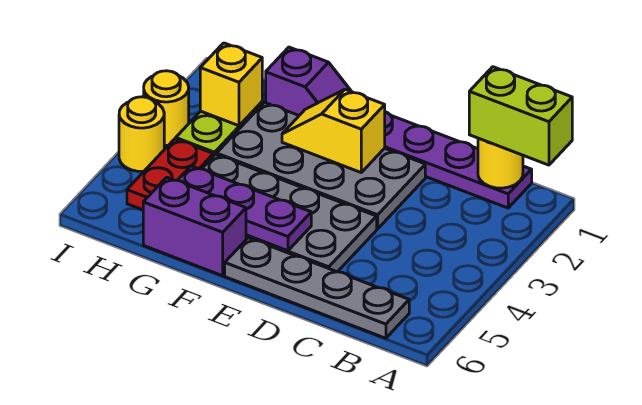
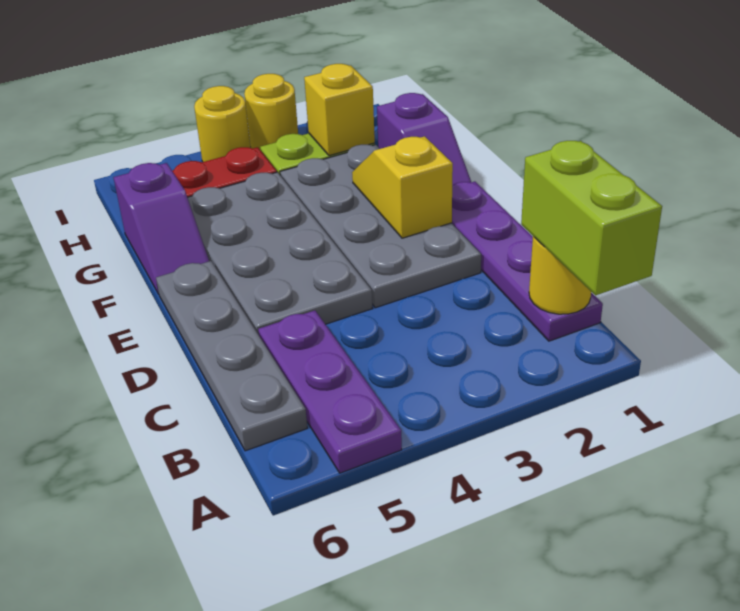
purple plate E5:G5 level 2 -> purple plate A5:C5 level 1
purple brick F6:G6 level 1 -> purple slope F6:G6 level 1 top G

